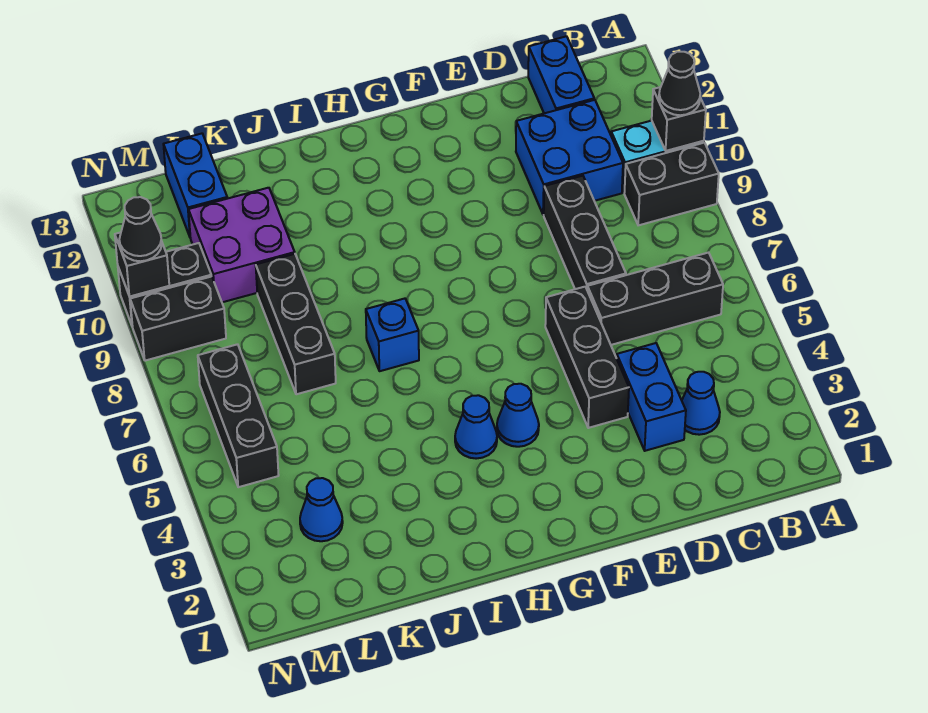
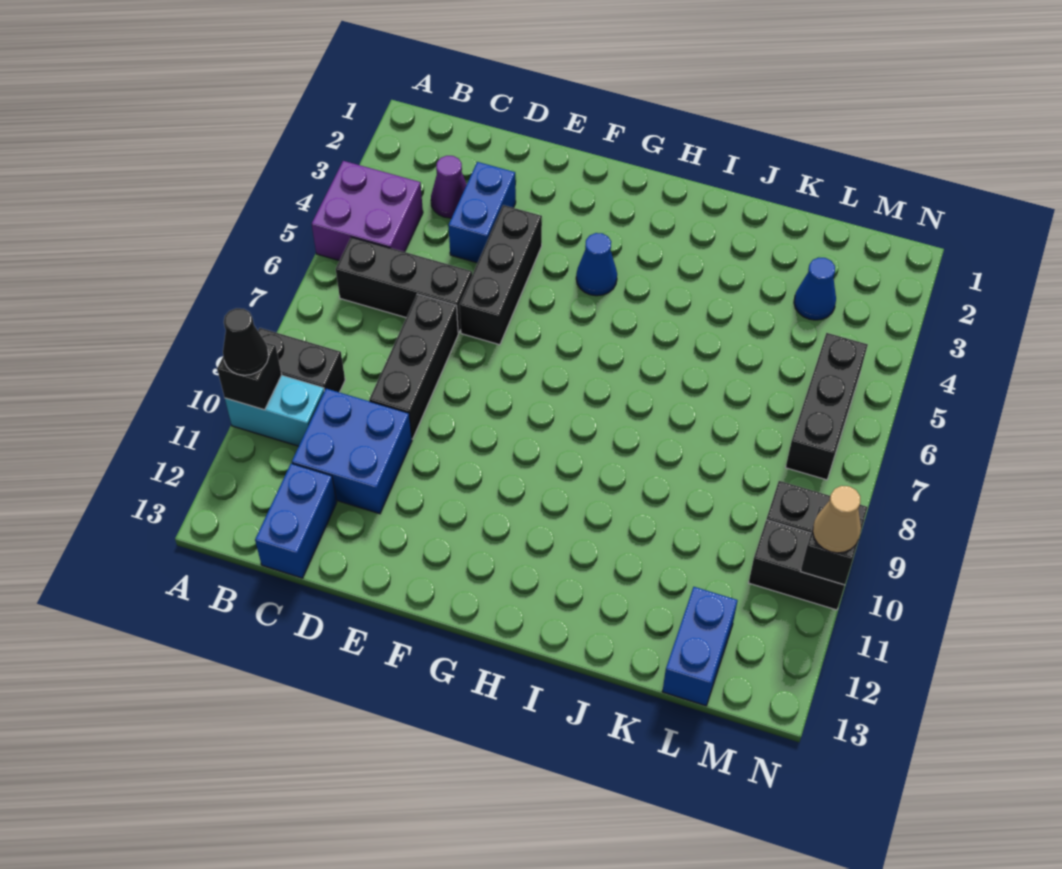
blue cone C3 level 1 -> purple cone C3 level 1
blue cone H4 level 1 -> none
blue brick I7 level 1 -> none
black brick K7:K9 level 1 -> none
purple brick K10:L11 level 1 -> purple brick A4:B5 level 1
black cone N10 level 3 -> tan cone N10 level 3

